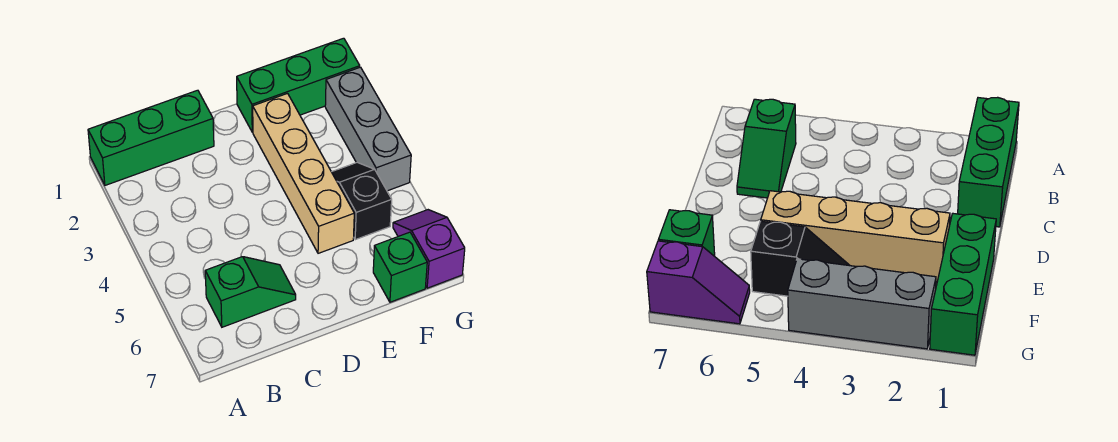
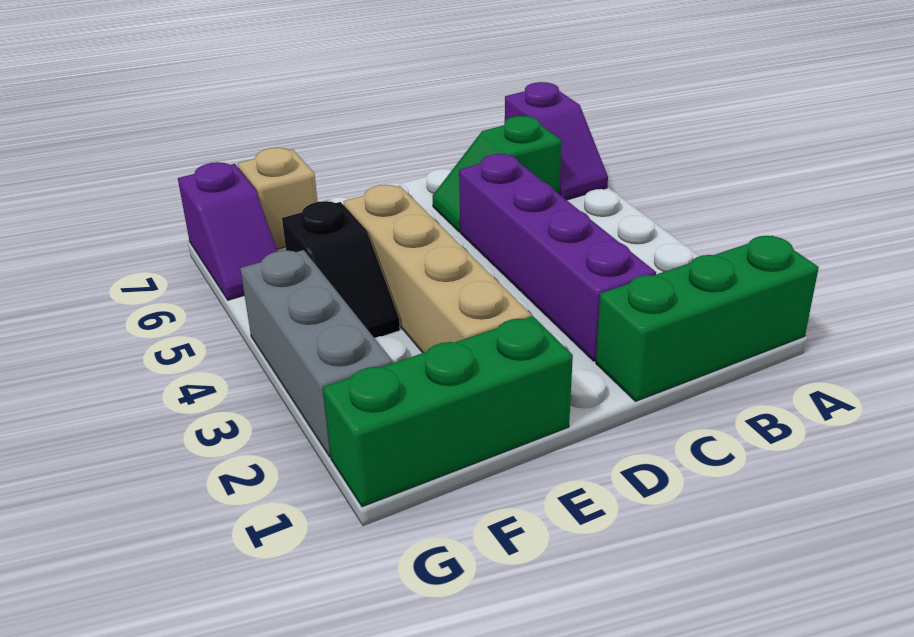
none -> purple slope A6:A7 level 1 top 7
none -> purple brick C2:C5 level 1
green brick F7 level 1 -> tan brick F7 level 1

